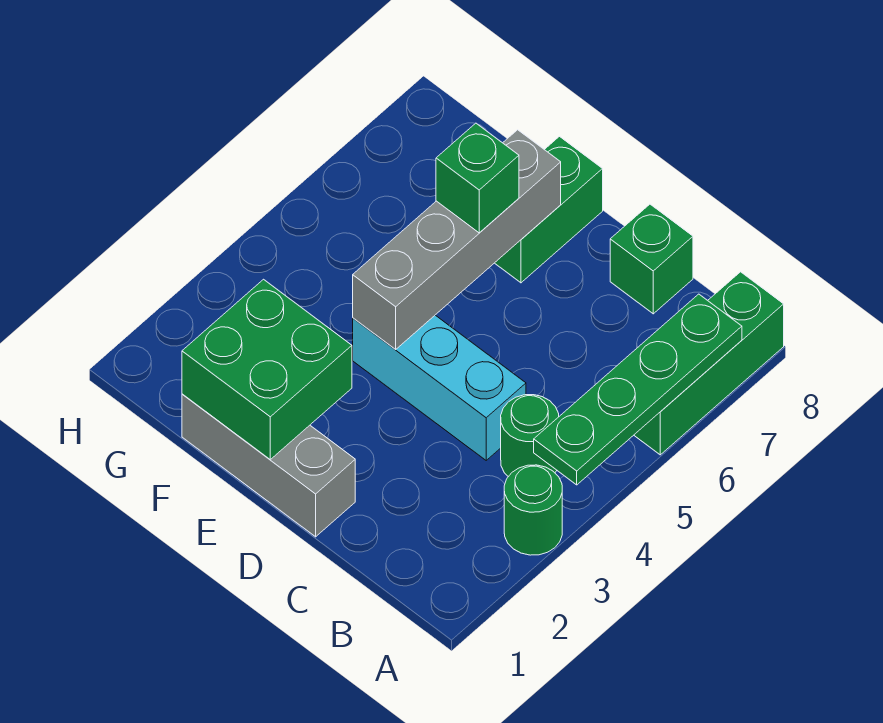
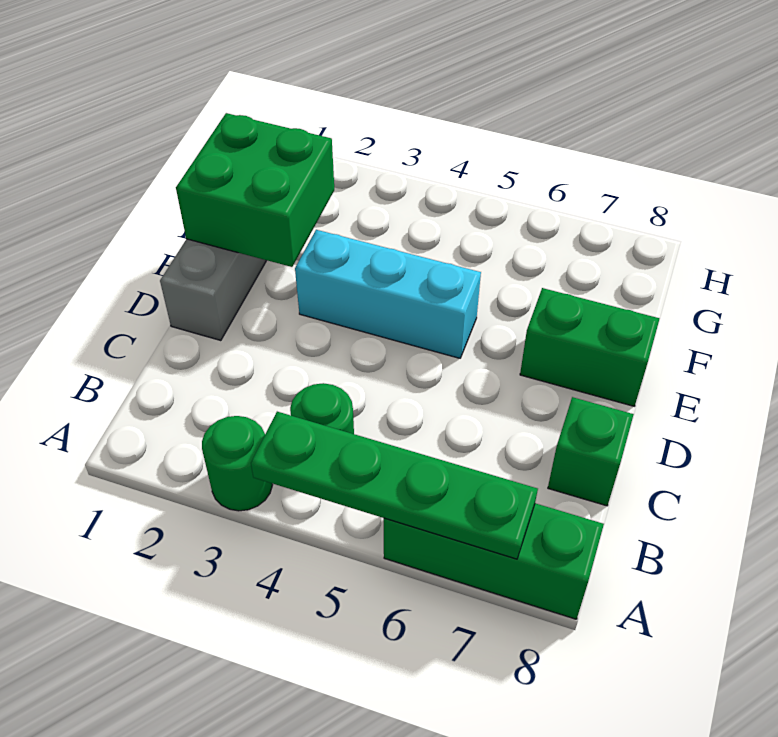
cyan brick C4:E4 level 1 -> cyan brick E3:E5 level 1
grey brick E4:E7 level 2 -> none
green brick E6 level 3 -> none

